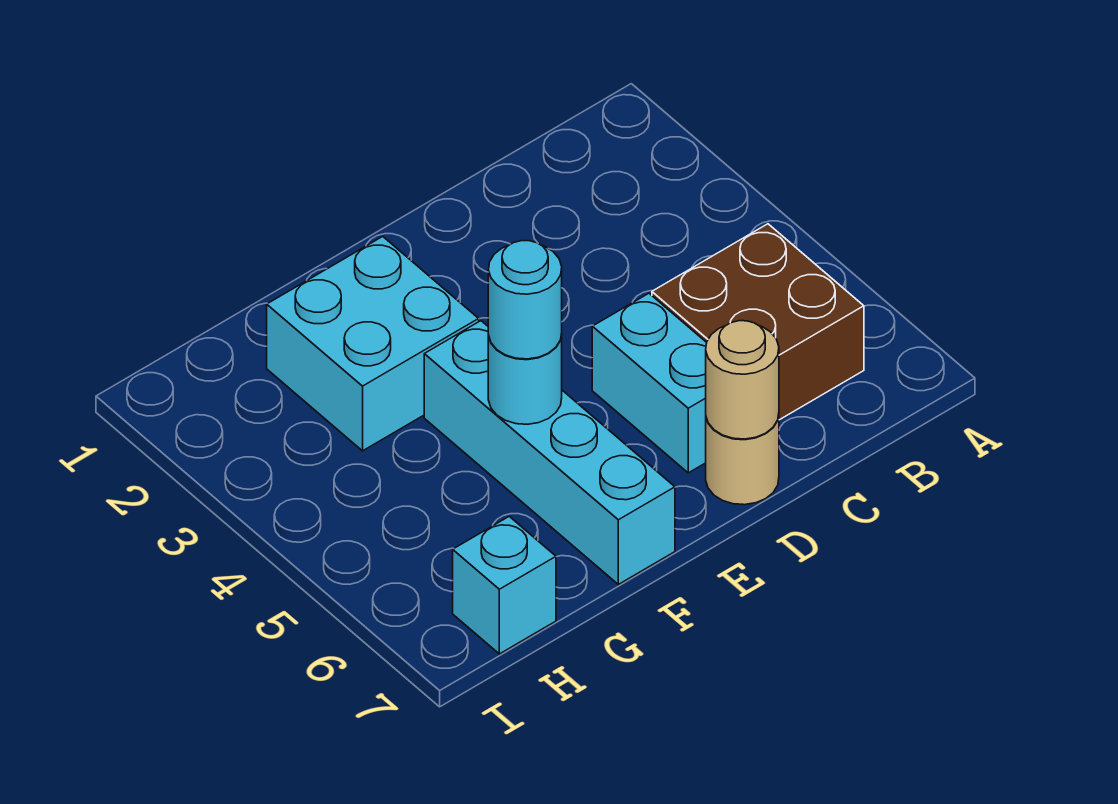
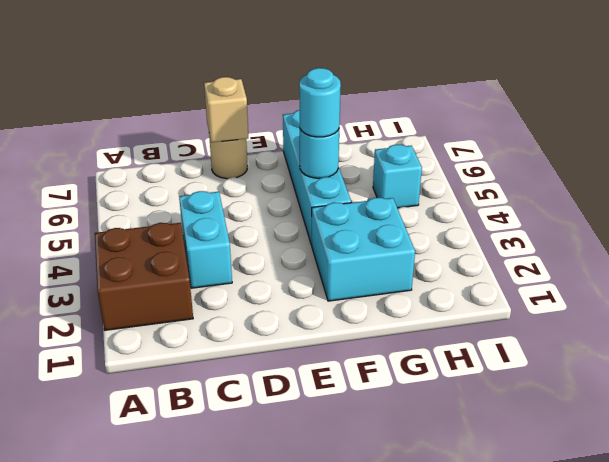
brown brick B5:C6 level 1 -> brown brick A2:B3 level 1
cyan brick D5:D6 level 1 -> cyan brick C3:C4 level 1
tan round brick D7 level 2 -> tan brick D7 level 2
cyan brick H7 level 1 -> cyan brick H5 level 1

